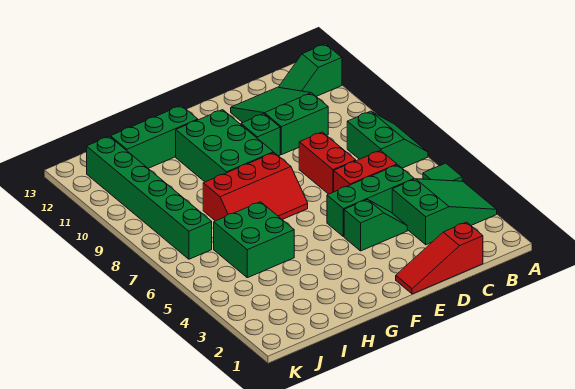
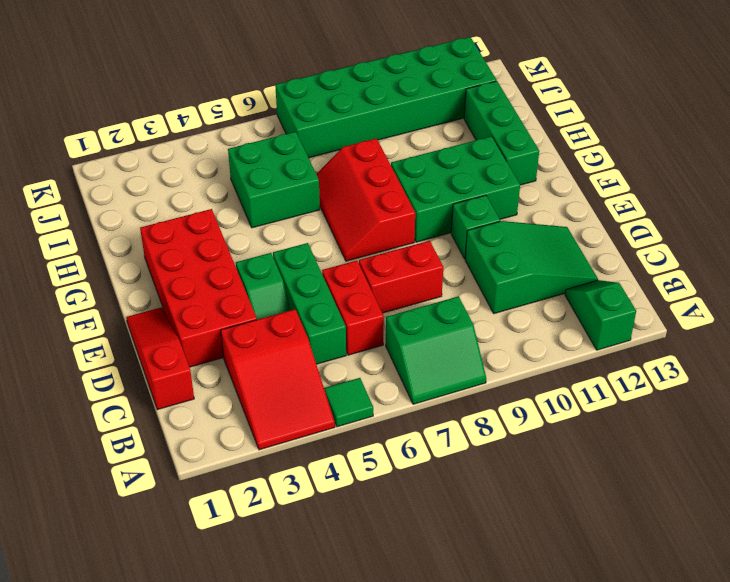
green slope A3:C4 level 1 top C -> red slope A3:C4 level 1 top C
none -> red brick D2:G3 level 1
green brick J7:J12 level 1 -> green brick J7:K12 level 1

